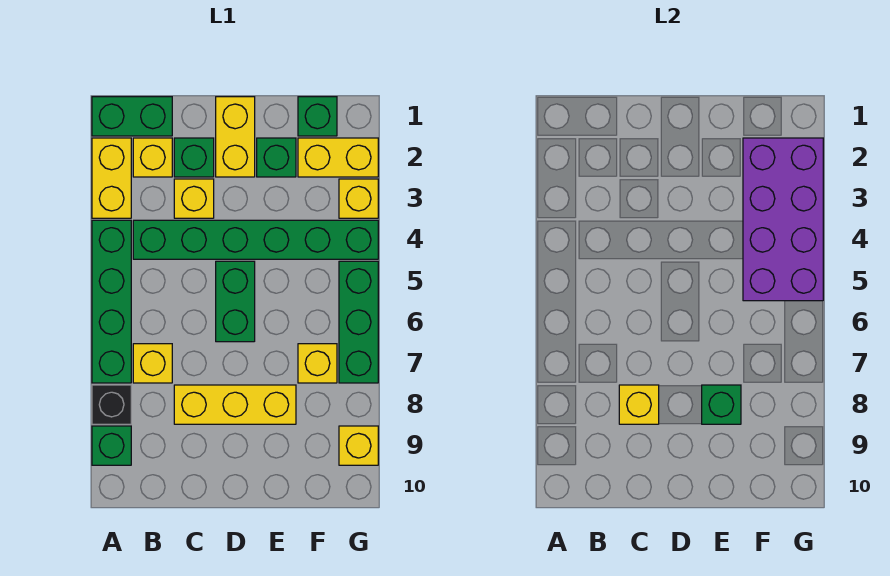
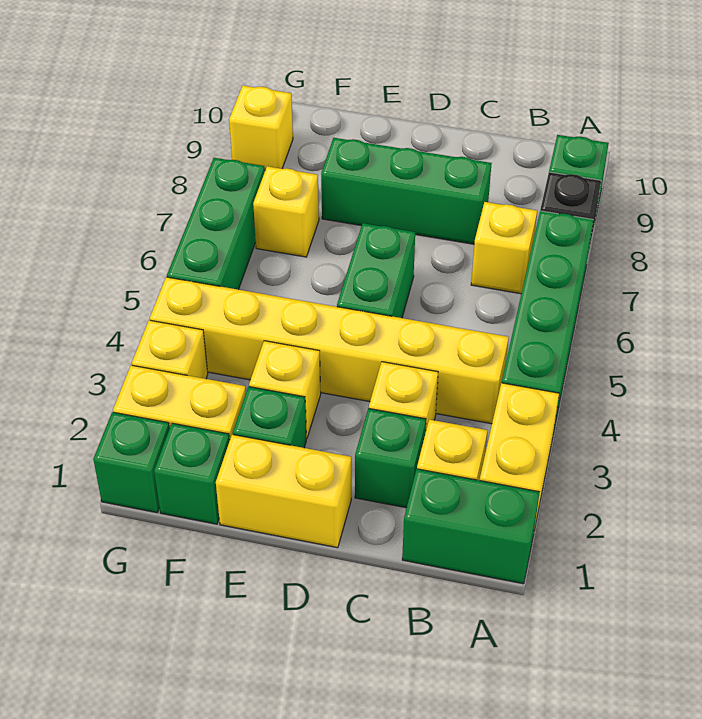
green brick B4:G4 level 1 -> yellow brick B4:G4 level 1
yellow brick C8:E8 level 1 -> green brick C8:E8 level 1
yellow brick C8 level 2 -> yellow brick E3 level 1
yellow brick D1:D2 level 1 -> yellow brick D1:E1 level 1
green brick E8 level 2 -> green brick G1 level 1
purple brick F2:G5 level 2 -> none

